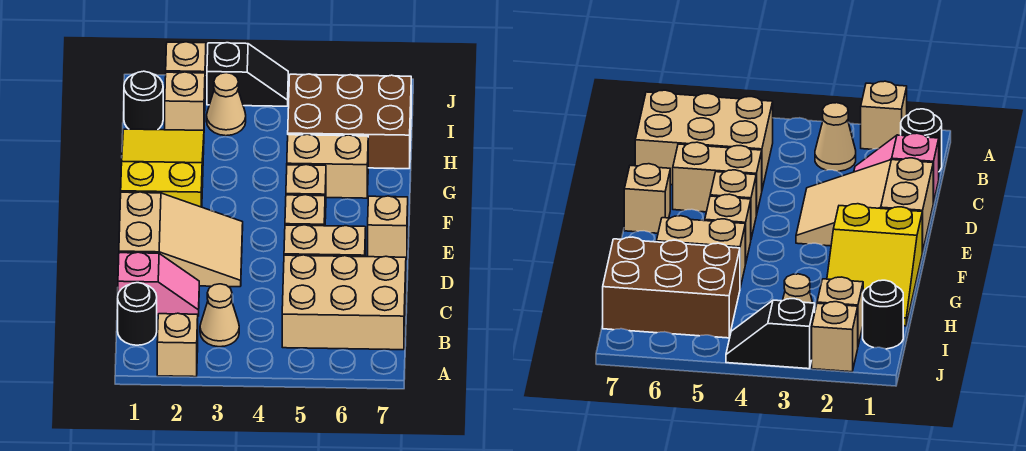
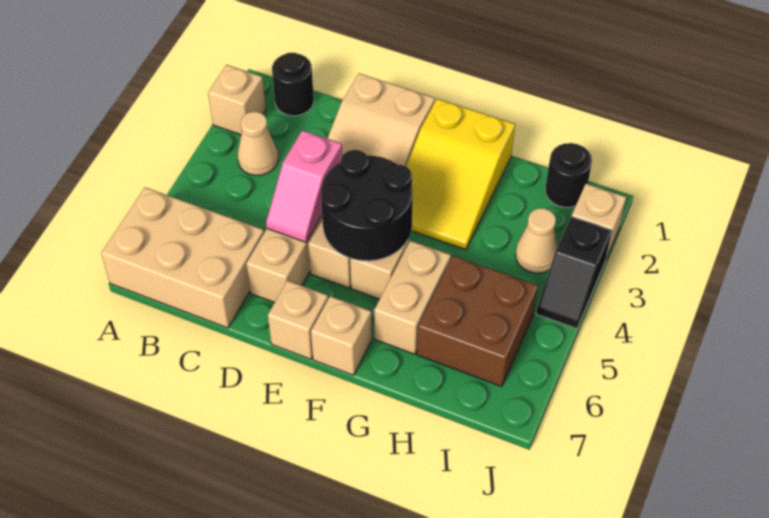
tan brick B5:C7 level 1 -> tan brick A6:C7 level 1
pink slope C1:C2 level 1 top 1 -> pink slope D4:D5 level 2 top 4
none -> black round brick E4:F5 level 2
yellow slope F1:H2 level 1 top F -> yellow slope F1:G3 level 1 top 1
brown brick H5:I7 level 1 -> brown brick H5:I6 level 1
tan brick I2 level 1 -> tan brick F7 level 1

